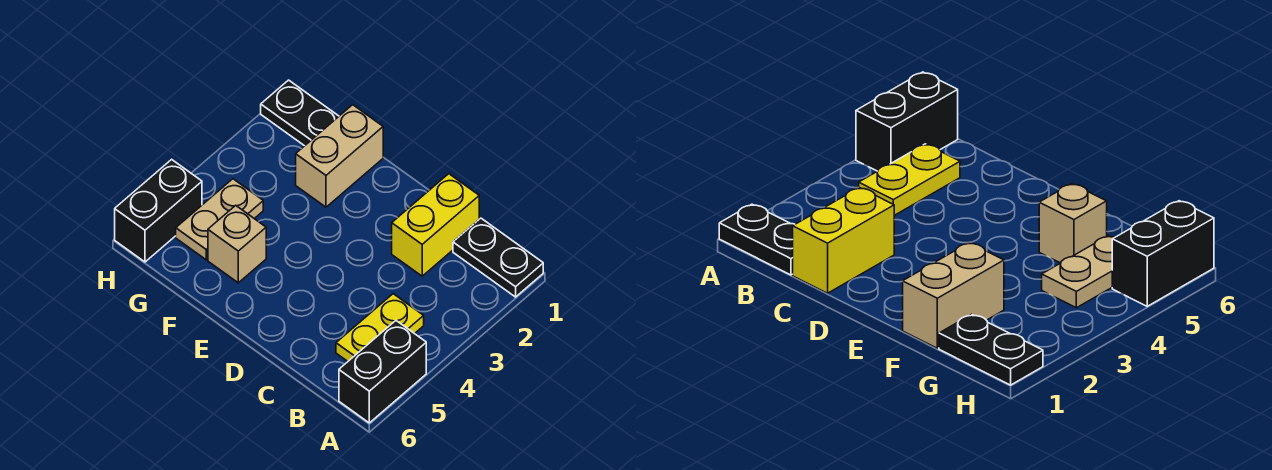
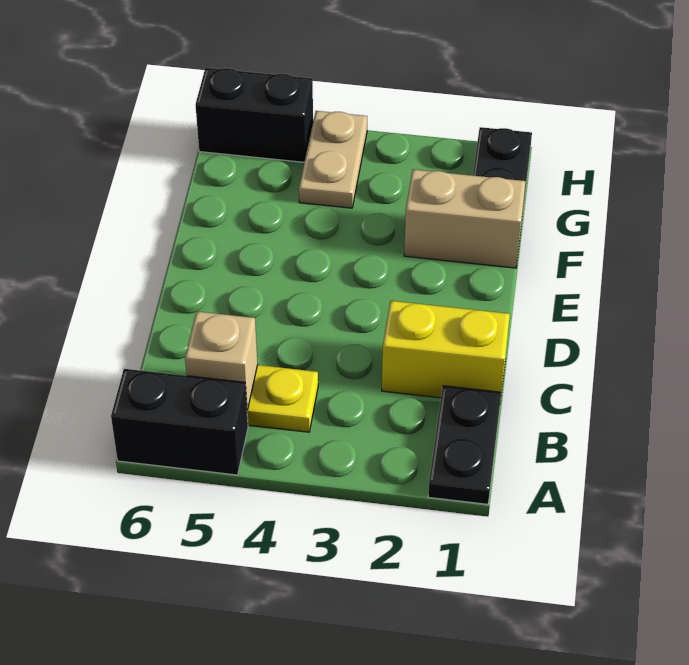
tan brick F5 level 1 -> tan brick B5 level 2
tan plate G4:G5 level 1 -> tan plate G4:H4 level 1

